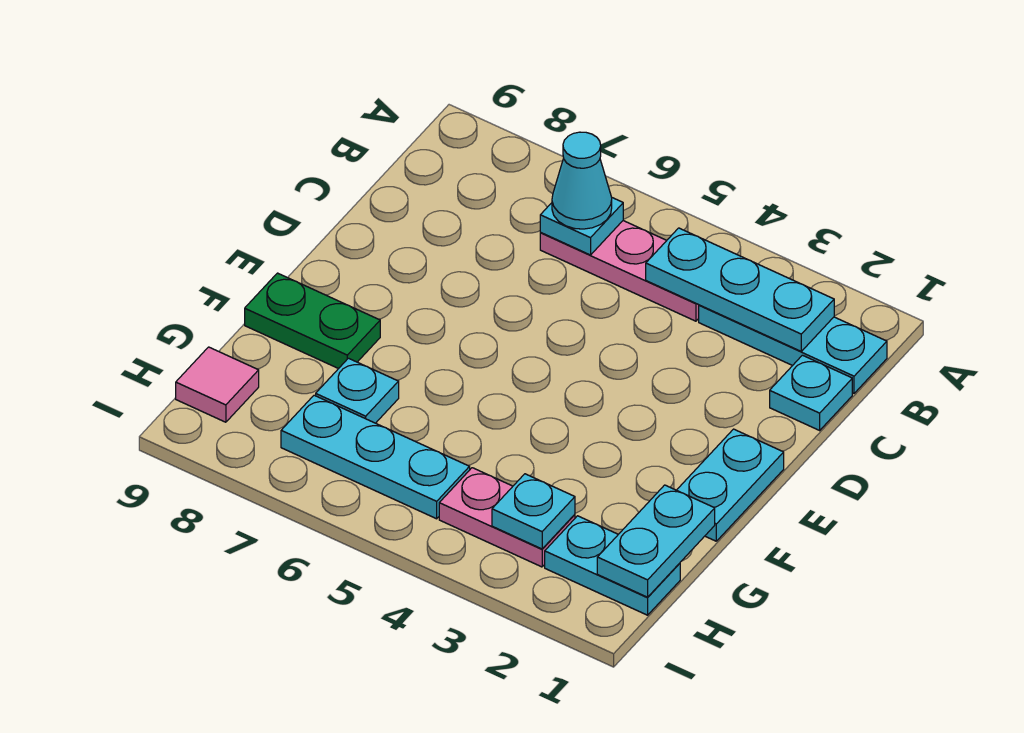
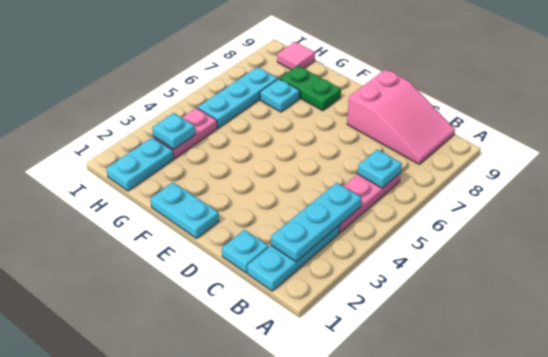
cyan cone B6 level 3 -> none
none -> pink slope B8:D9 level 1 top D
green plate F8:F9 level 1 -> green plate F8:G8 level 1
cyan plate G1:H1 level 2 -> none

